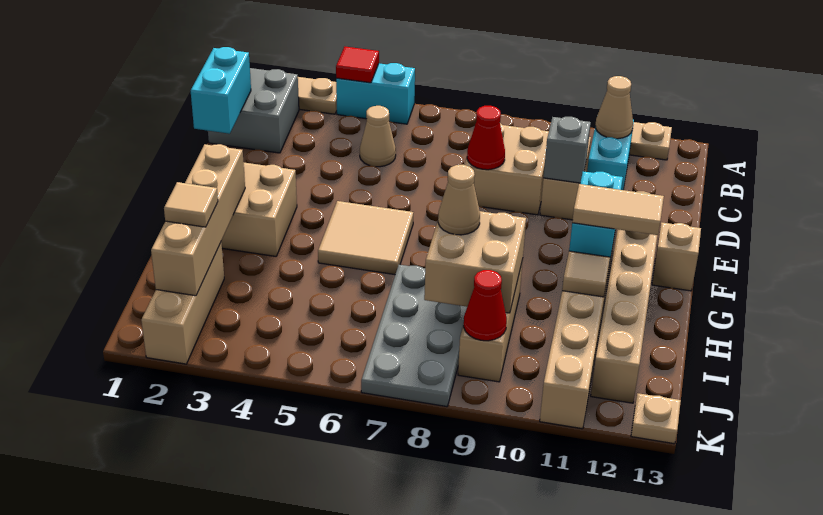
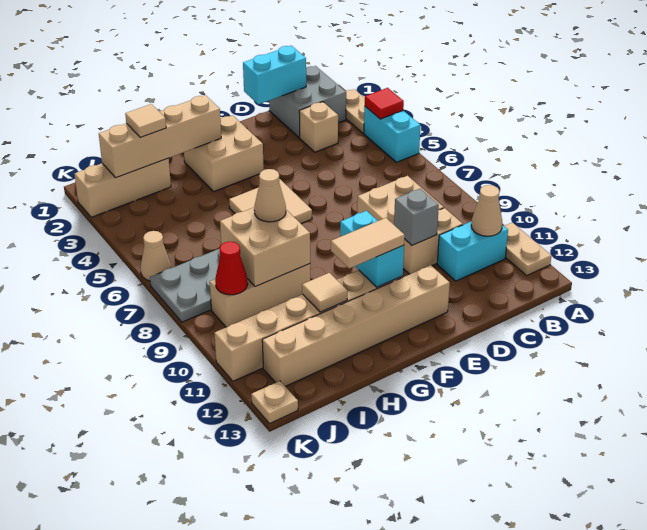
tan cone C5 level 1 -> tan cone K6 level 1
red cone D8 level 2 -> none
cyan brick F11:G11 level 2 -> cyan brick F10:F11 level 2
tan brick F13 level 1 -> tan brick C3 level 1
tan tile G11:G12 level 3 -> tan tile F11:G11 level 3

